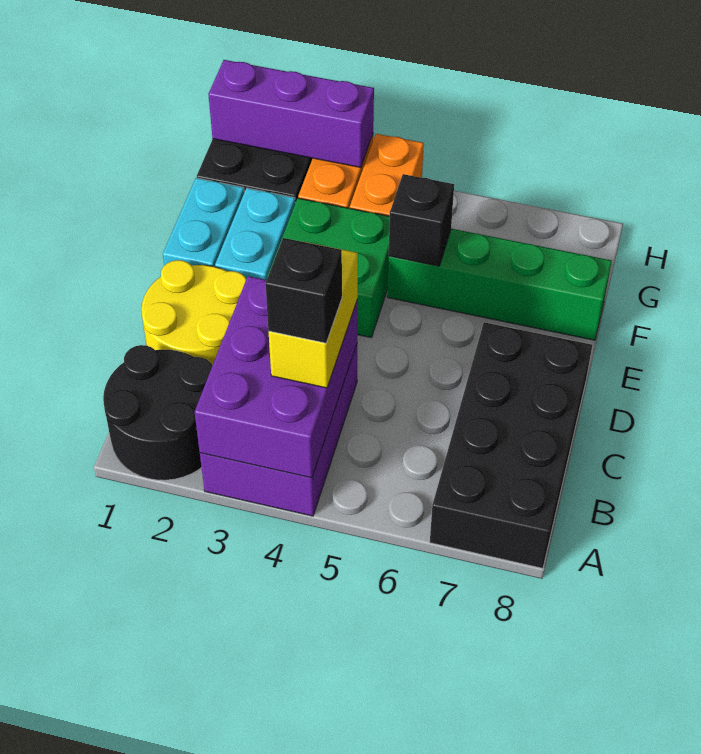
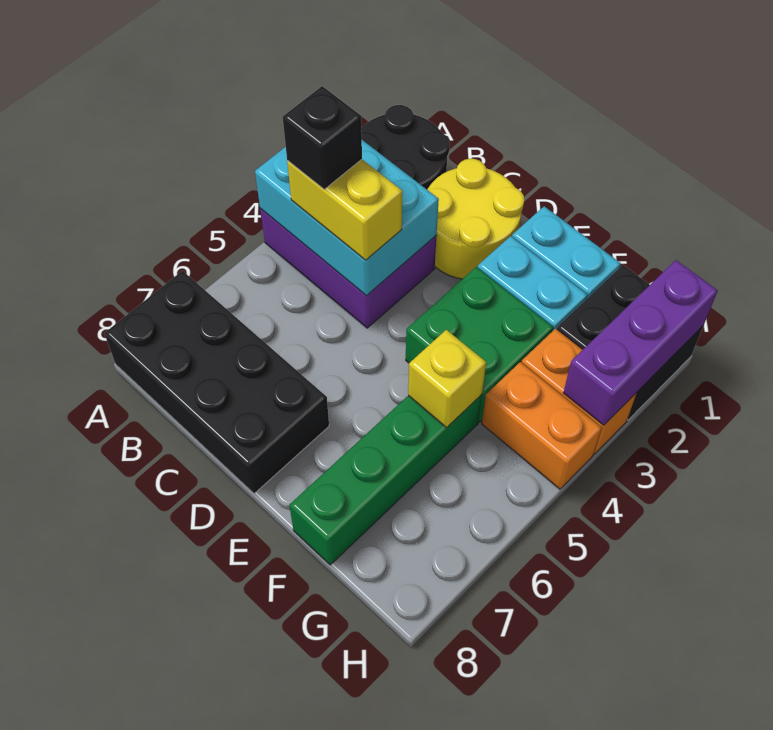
purple brick A3:C4 level 2 -> cyan brick A3:C4 level 2
black brick F5 level 2 -> yellow brick F5 level 2

